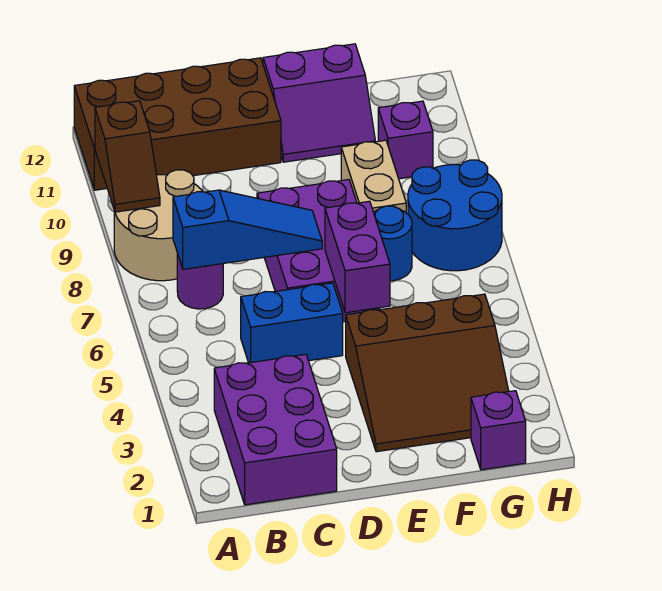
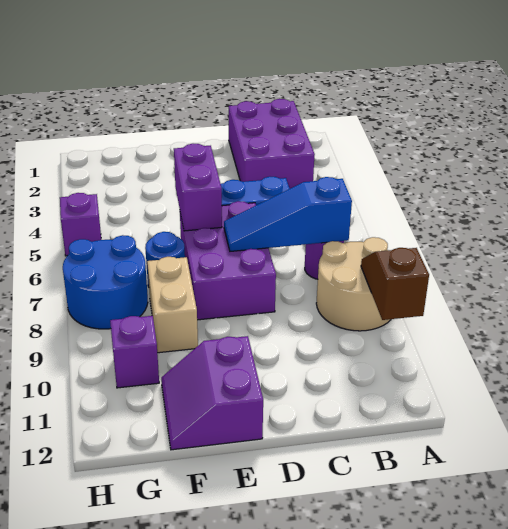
brown brick A11:D12 level 1 -> none
brown slope E2:G4 level 1 top 4 -> none
purple slope E11:F12 level 1 top 12 -> purple slope E11:F12 level 1 top E
purple brick G1 level 1 -> purple brick H5 level 1

